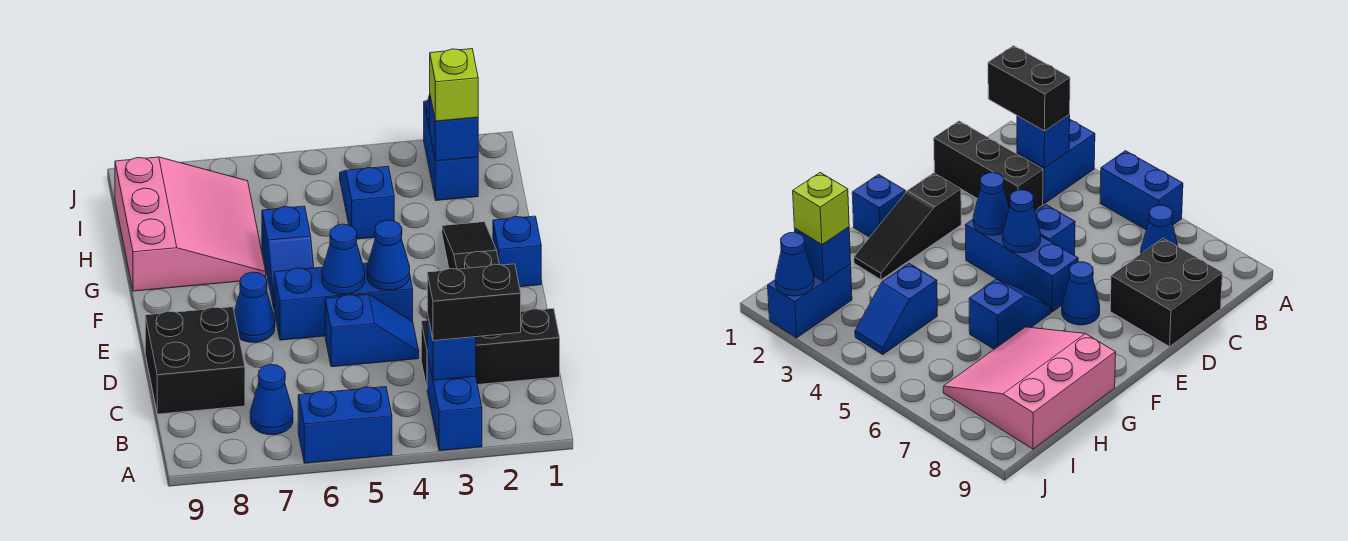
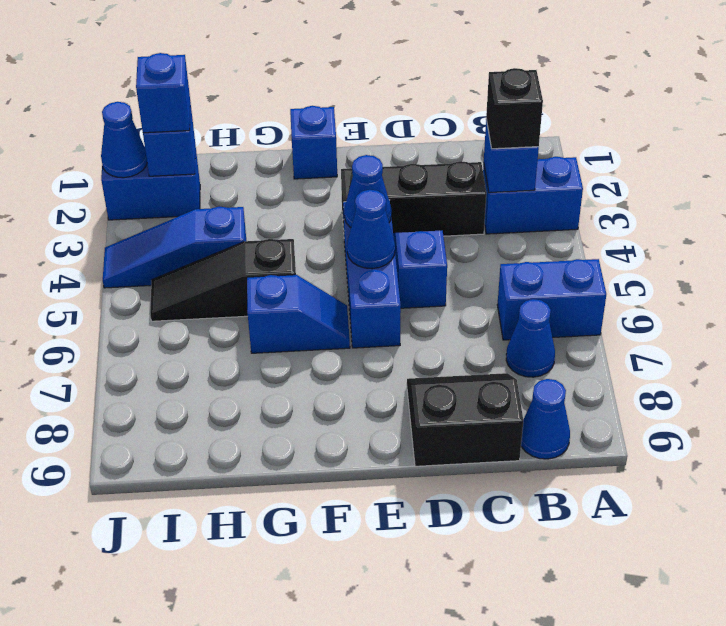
blue brick A5:A6 level 1 -> blue brick A6:B6 level 1
black brick B2:B3 level 3 -> black brick B3 level 3
black brick C1:C3 level 1 -> black brick C3:E3 level 1
black brick C8:D9 level 1 -> black slope C8:D9 level 1 top 9
black slope E2:G2 level 1 top E -> black slope G5:I5 level 1 top G
blue cone E7 level 1 -> blue cone B9 level 1
pink slope G7:I9 level 1 top 9 -> none
blue slope H4:I4 level 1 top H -> blue slope H4:J4 level 1 top H
lime brick I2 level 3 -> blue brick I2 level 3

